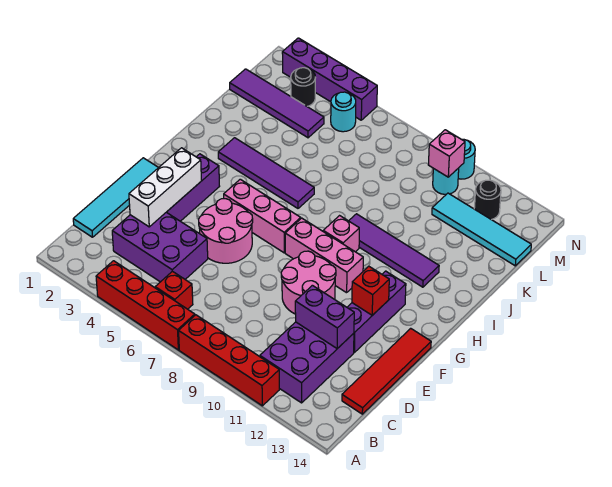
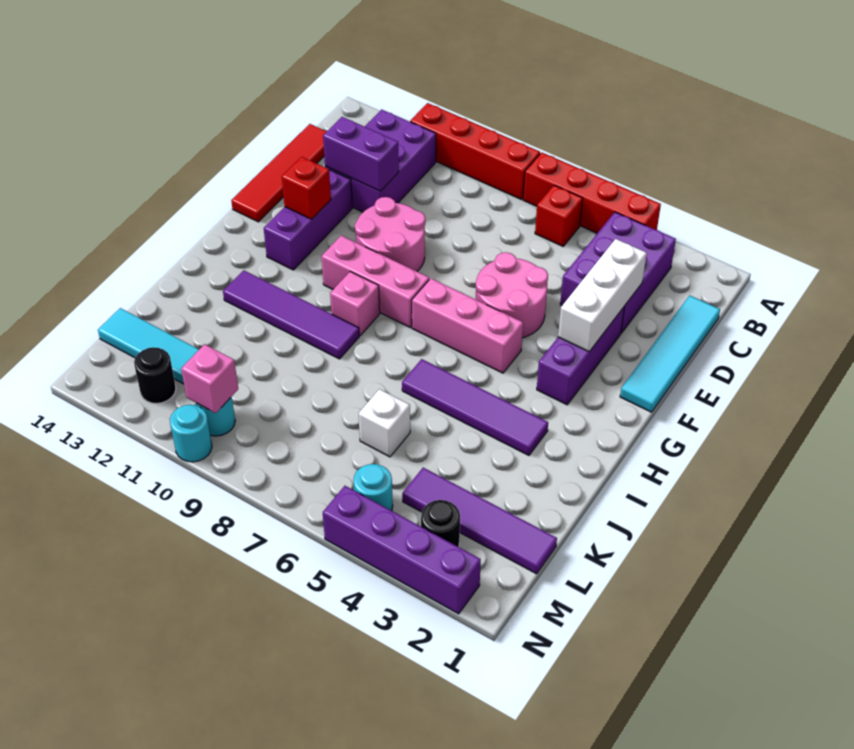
purple brick C3:D5 level 1 -> purple brick B3:D4 level 1
none -> white brick K6 level 1

